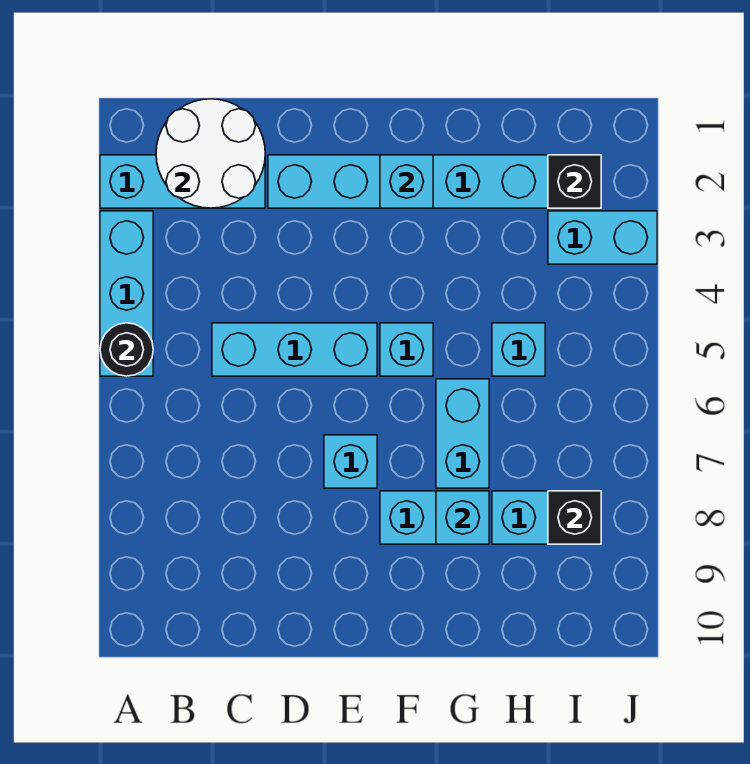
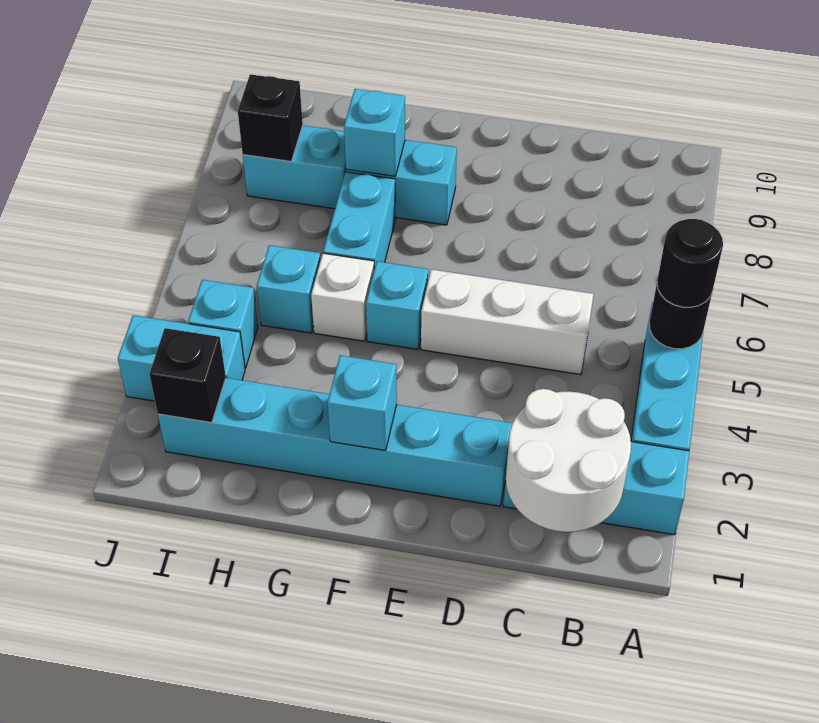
none -> black round brick A5 level 3
cyan brick C5:E5 level 1 -> white brick C5:E5 level 1
cyan brick E7 level 1 -> cyan brick I4 level 1
none -> white brick G5 level 1

